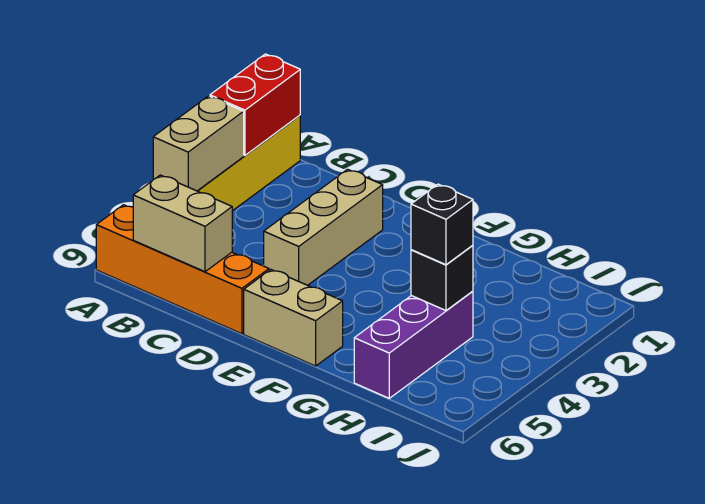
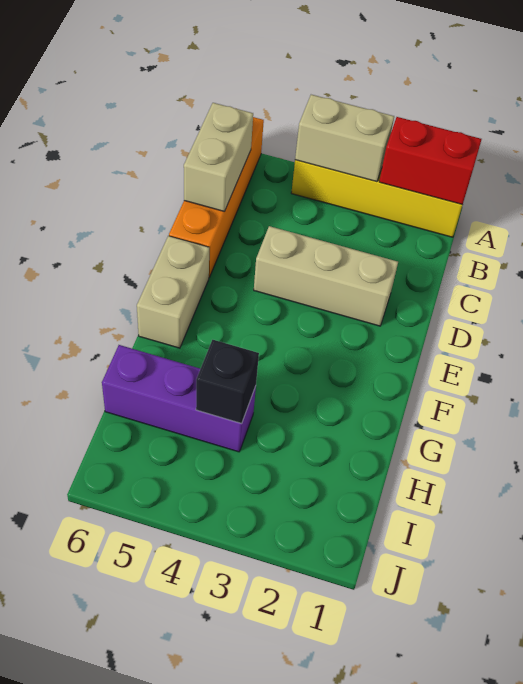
black brick H4 level 3 -> none

